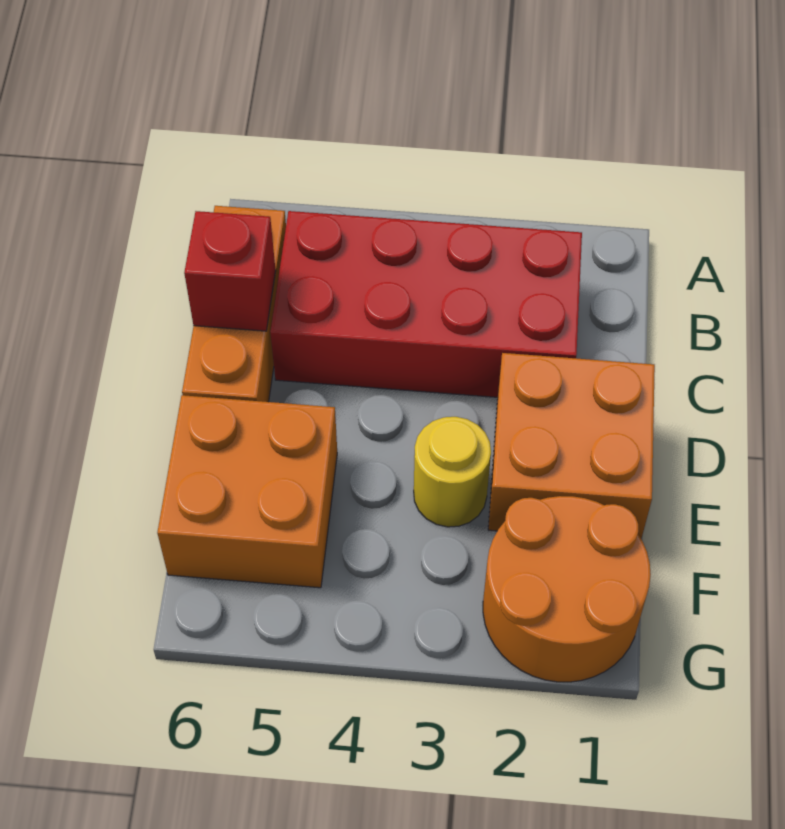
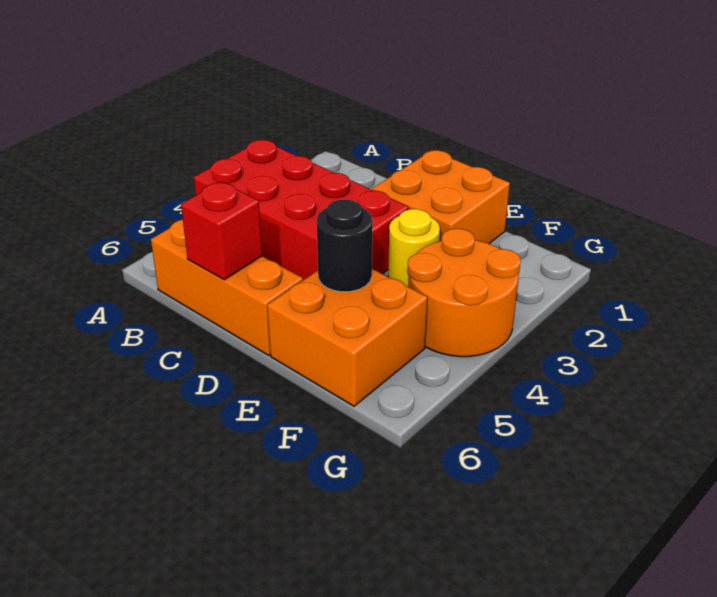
red brick B2:C5 level 1 -> red brick A3:D4 level 1
none -> black round brick E5 level 2
orange round brick F1:G2 level 1 -> orange round brick F3:G4 level 1

